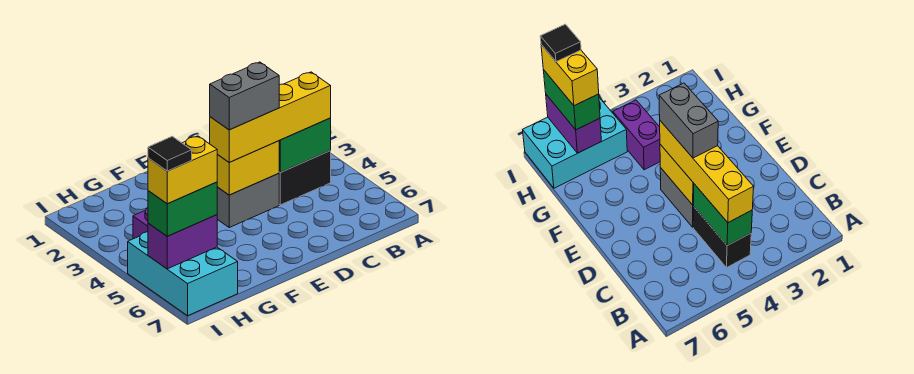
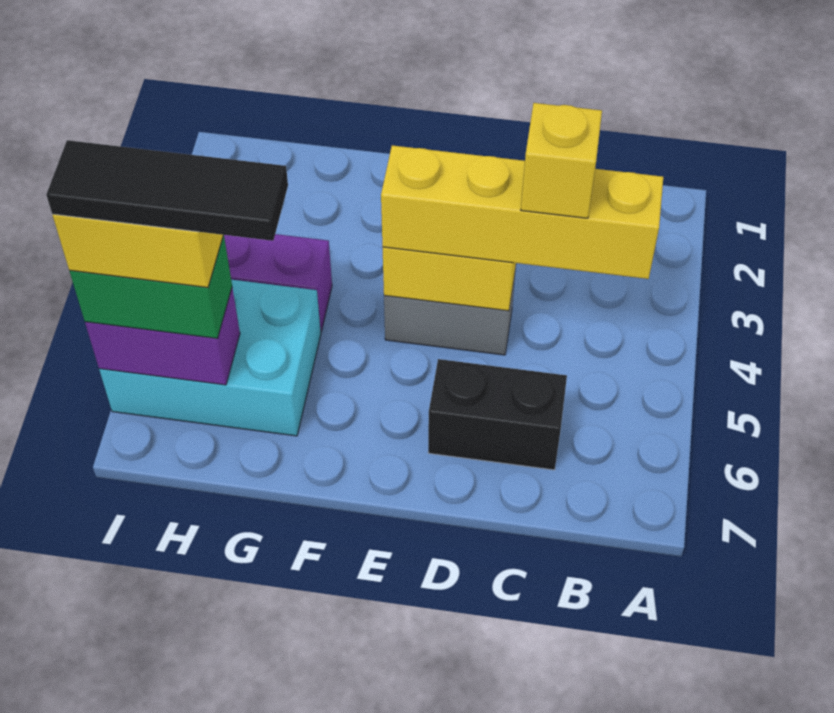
black brick B4:C4 level 1 -> black brick C6:D6 level 1
green brick B4:C4 level 2 -> none
none -> yellow brick C4 level 4
grey brick D4:E4 level 4 -> none
cyan brick H5:I7 level 1 -> cyan brick G5:I6 level 1
black tile I6 level 5 -> black tile G6:I6 level 5

